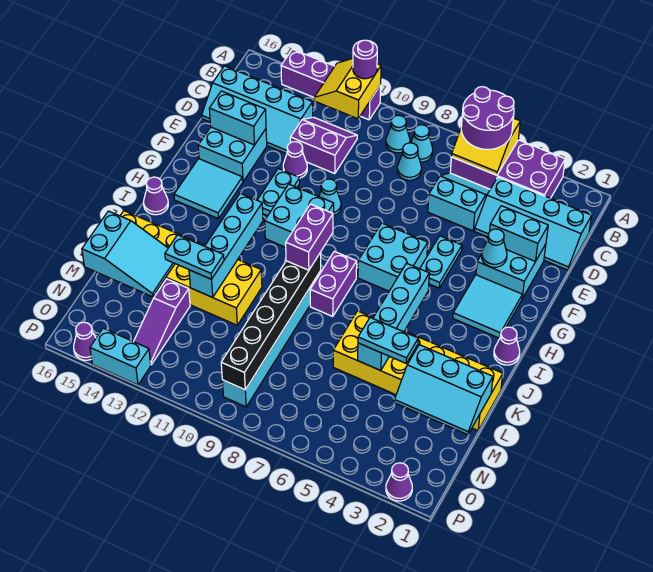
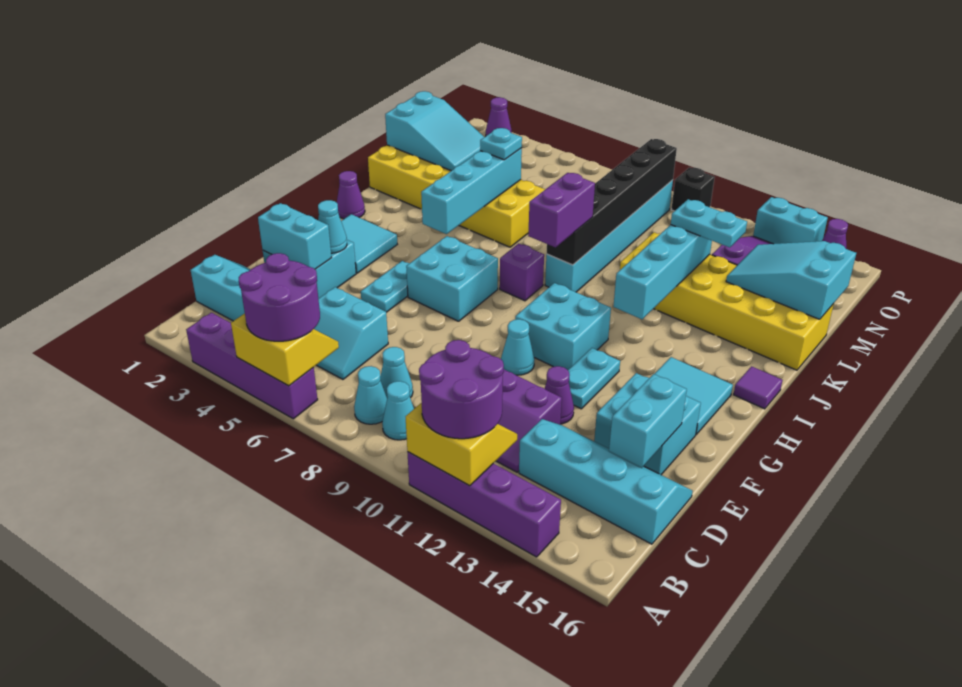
purple brick A3:B6 level 1 -> purple brick A3:A6 level 1
yellow slope A11:B12 level 2 top 11 -> yellow slope A11:B12 level 2 top A
purple round brick A11 level 3 -> purple round brick A11:B12 level 3
cyan brick E14:E15 level 2 -> cyan brick D15:E15 level 2
purple brick I8:J8 level 1 -> purple brick I8 level 1
purple cone I16 level 1 -> purple tile I16 level 1
cyan slope L1:M3 level 2 top L -> cyan slope L1:M3 level 2 top 1
cyan plate L4:L5 level 3 -> cyan plate L5 level 3
none -> black brick P10 level 1

